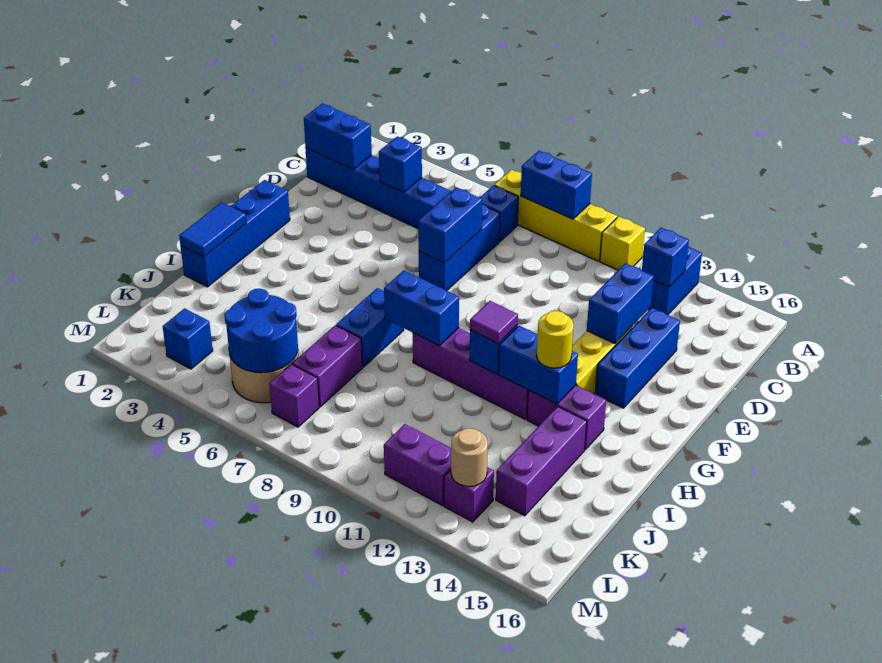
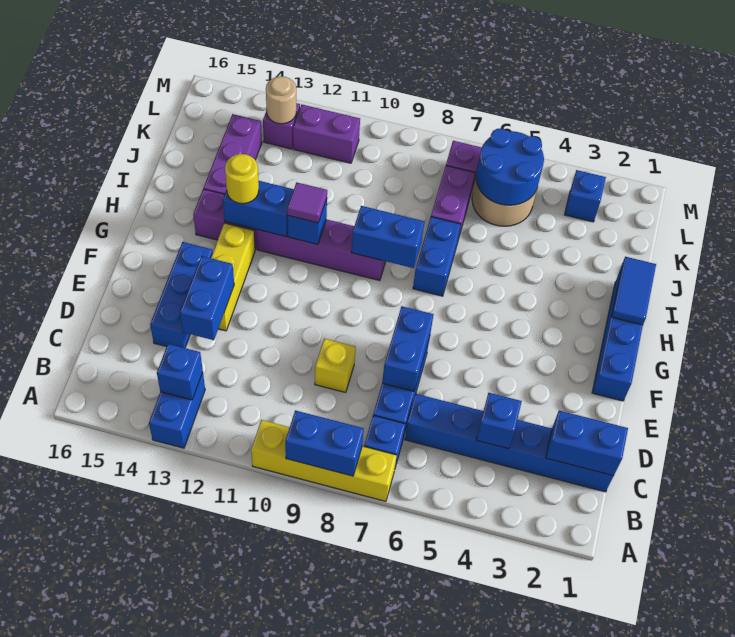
yellow brick A11 level 1 -> yellow brick D9 level 1

